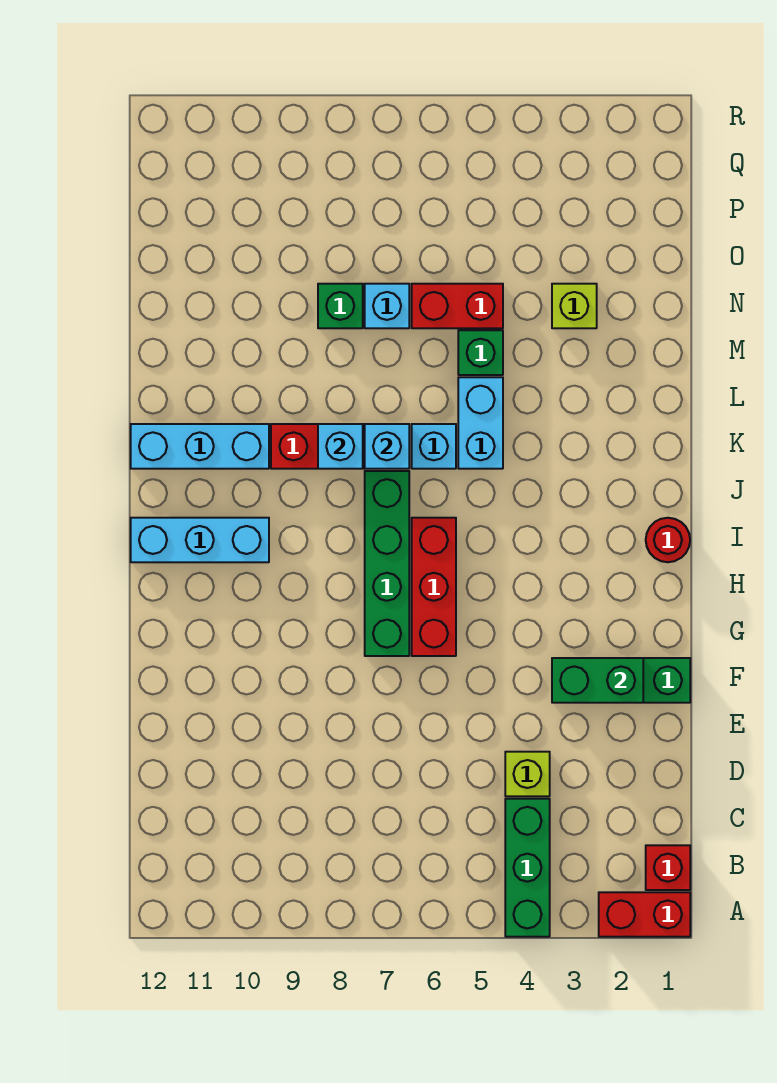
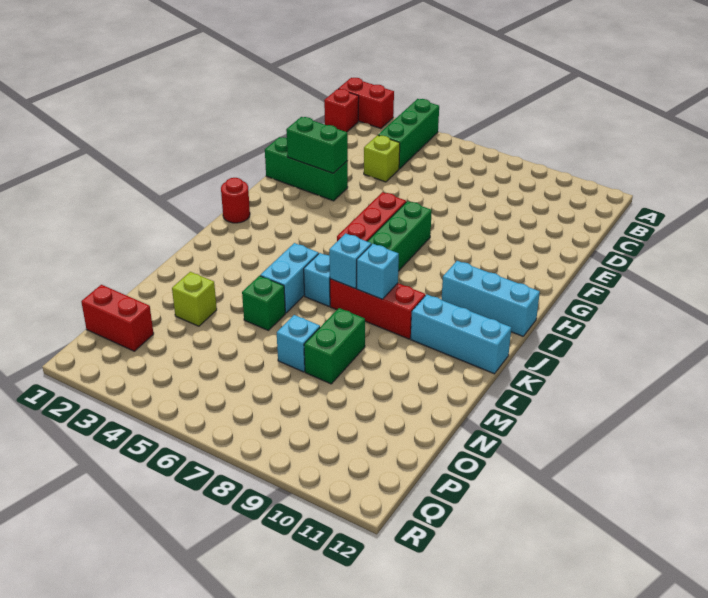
red brick N5:N6 level 1 -> red brick P1:P2 level 1
green brick N8 level 1 -> green brick M8:N8 level 1

